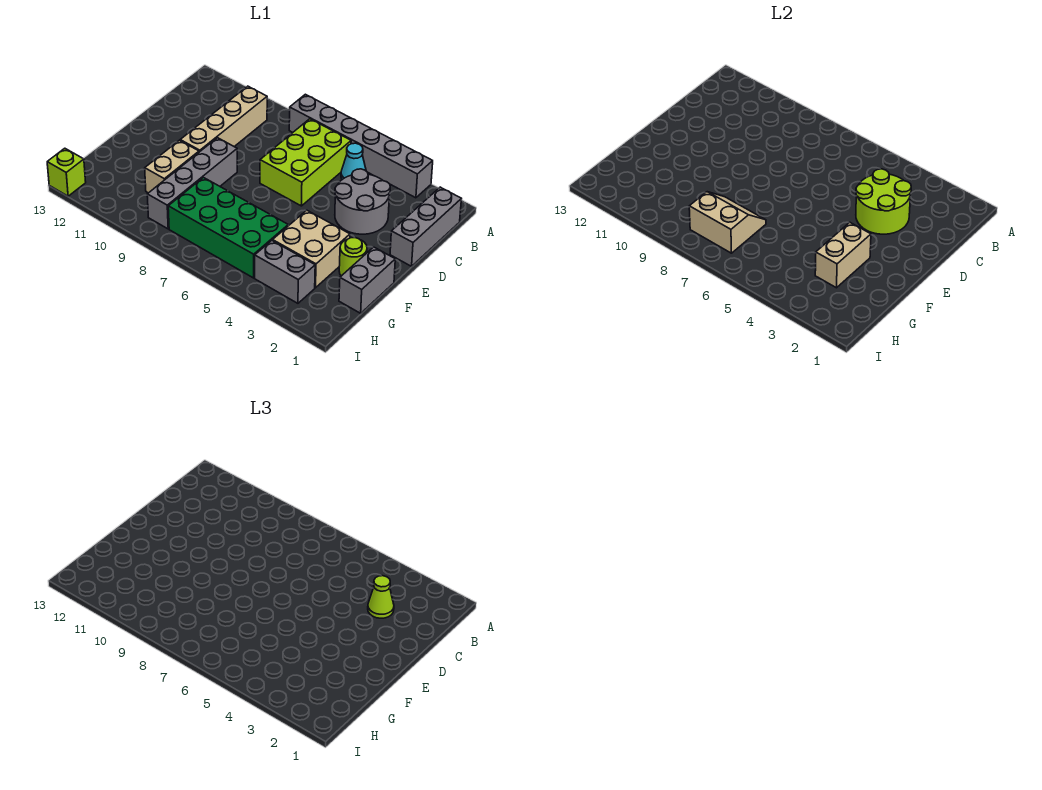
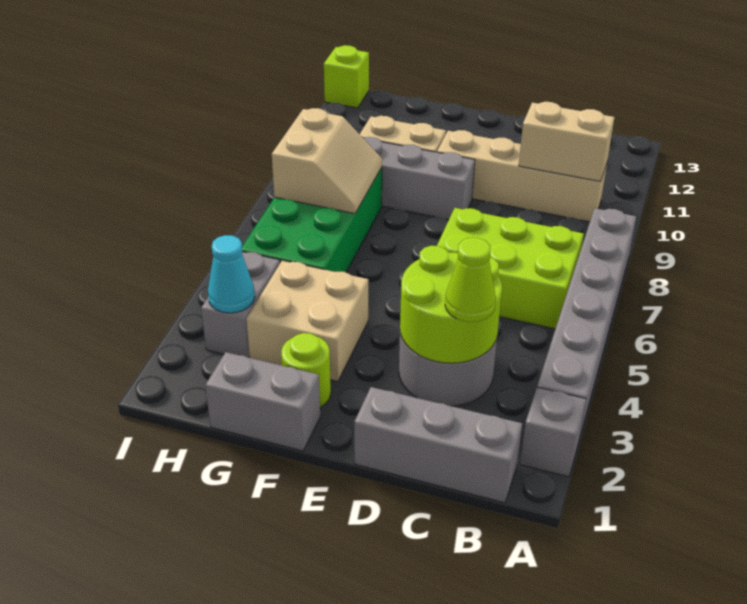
none -> grey brick A2 level 1
cyan cone B5 level 1 -> cyan cone H3 level 2
tan brick F3:G3 level 2 -> tan brick B10:C10 level 2

